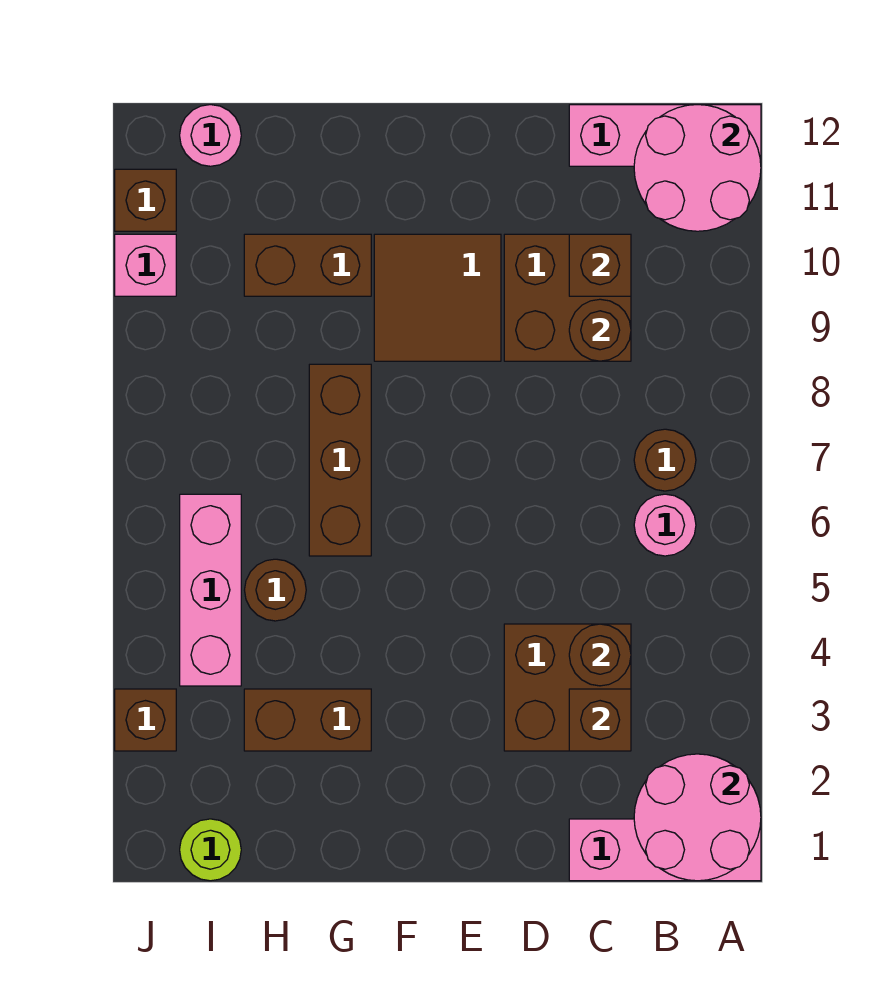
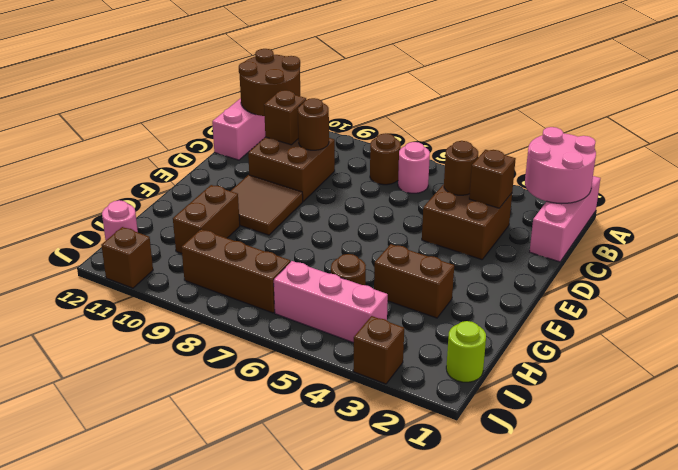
pink round brick A11:B12 level 2 -> brown round brick A11:B12 level 2
brown brick G3:H3 level 1 -> brown brick G3:G4 level 1
brown brick G6:G8 level 1 -> brown brick I7:I9 level 1
pink brick J10 level 1 -> none

